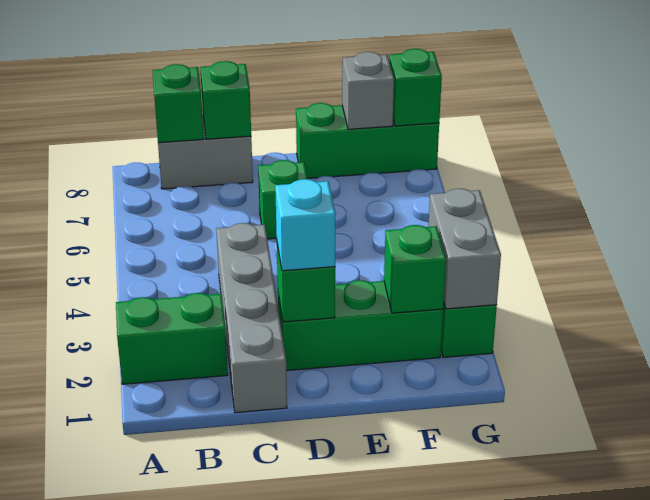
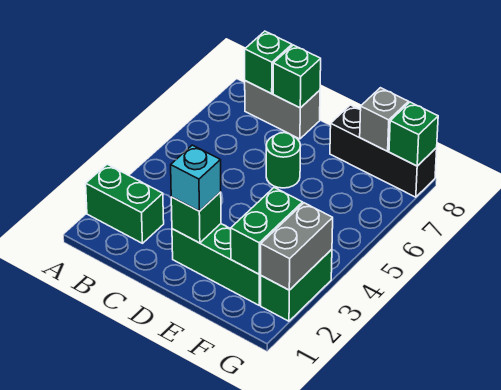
grey brick C1:C4 level 1 -> none
green brick D6 level 1 -> green round brick D6 level 1
green brick E8:G8 level 1 -> black brick E8:G8 level 1
green brick F2 level 2 -> green brick F2:F3 level 2

